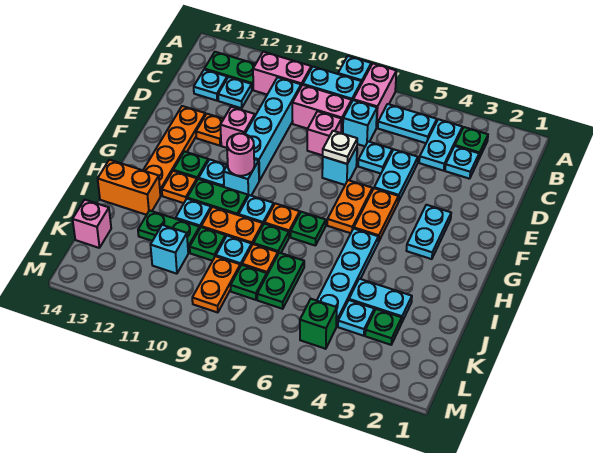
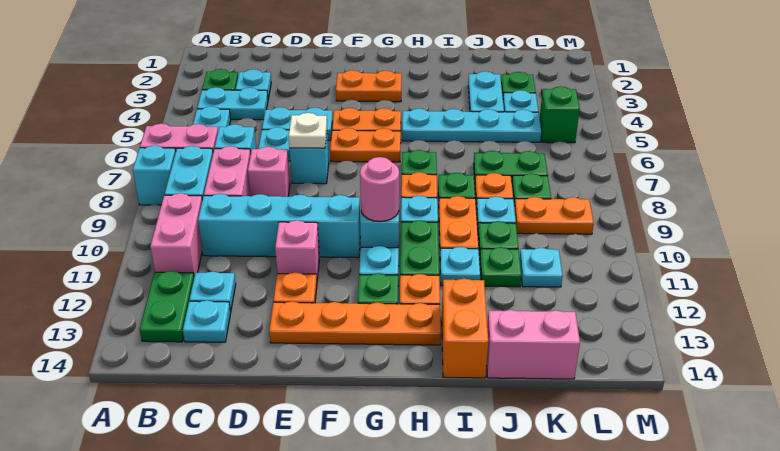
cyan plate F3:G3 level 1 -> orange plate F3:G3 level 1
green plate J11:J12 level 1 -> green plate J11 level 1
cyan brick K11 level 1 -> cyan plate K11 level 1
pink brick K14 level 1 -> pink brick J14:K14 level 1

